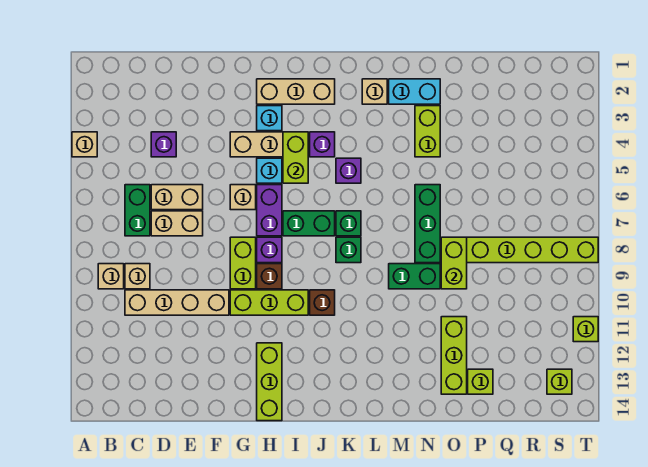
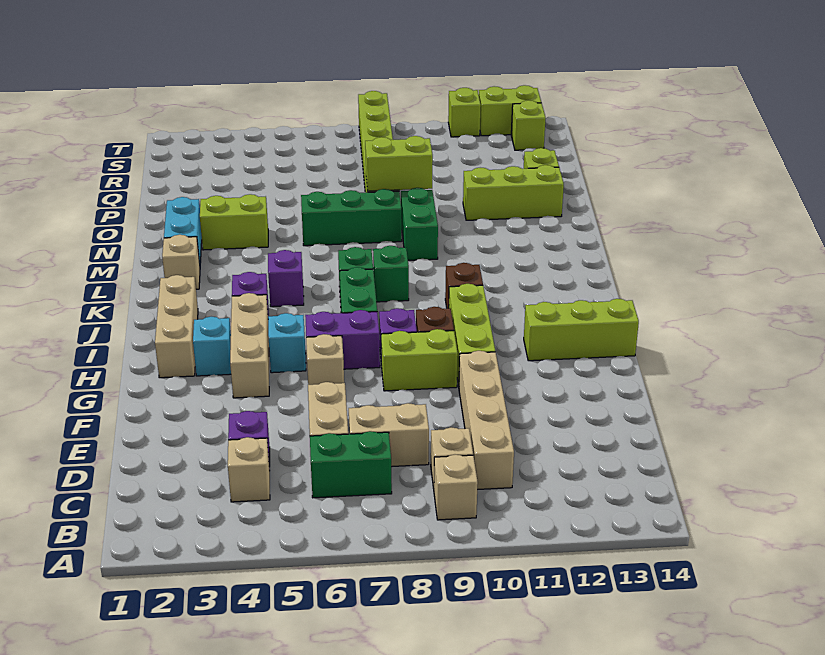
tan brick A4 level 1 -> tan brick C4 level 1
tan brick D7:E7 level 1 -> tan brick D7:D8 level 1
lime brick I4:I5 level 2 -> lime brick T12:T13 level 1

